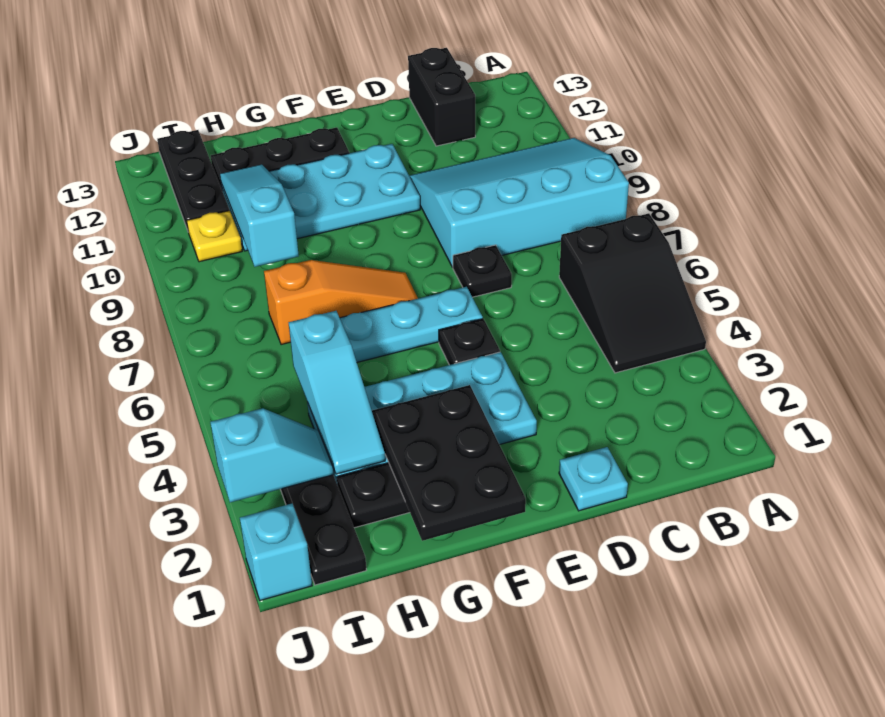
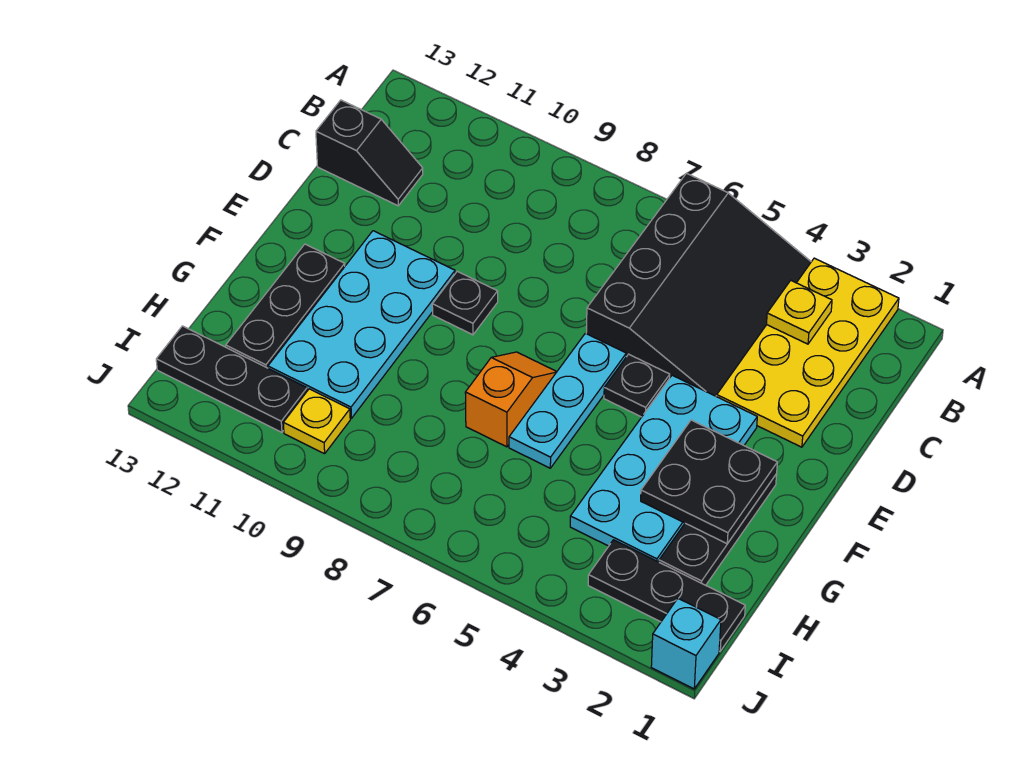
none -> yellow plate A2:D3 level 1
black slope A4:B6 level 1 top 6 -> black slope A4:D6 level 1 top 6
cyan slope A8:D10 level 1 top 8 -> none
none -> yellow plate B3 level 2
black brick C12:C13 level 1 -> black slope C12:C13 level 1 top 13
cyan plate D1 level 1 -> none
black plate D7 level 1 -> black plate E9 level 1
black plate F1:G3 level 2 -> black plate F2:G3 level 2
orange slope F7:H7 level 1 top H -> orange slope F7:G7 level 1 top G
cyan slope H3:H5 level 2 top 5 -> none
cyan slope H9:H11 level 2 top 9 -> none
cyan slope I3:J3 level 2 top J -> none

